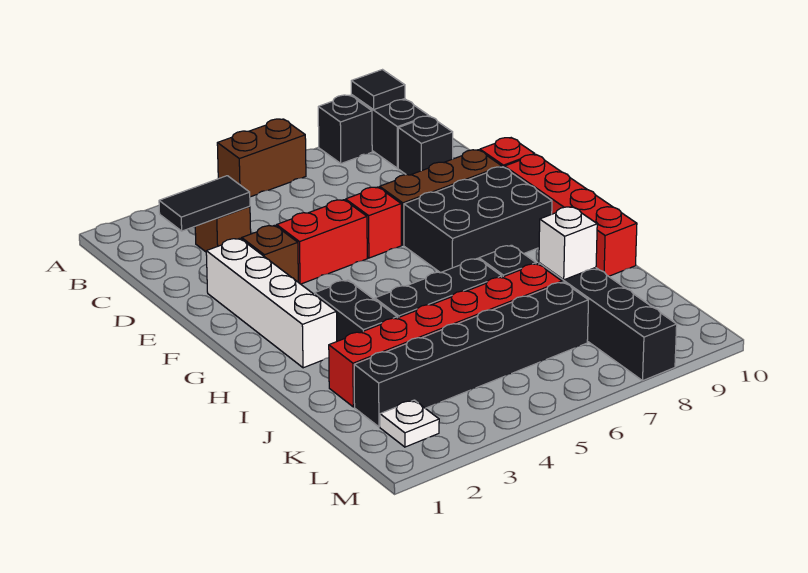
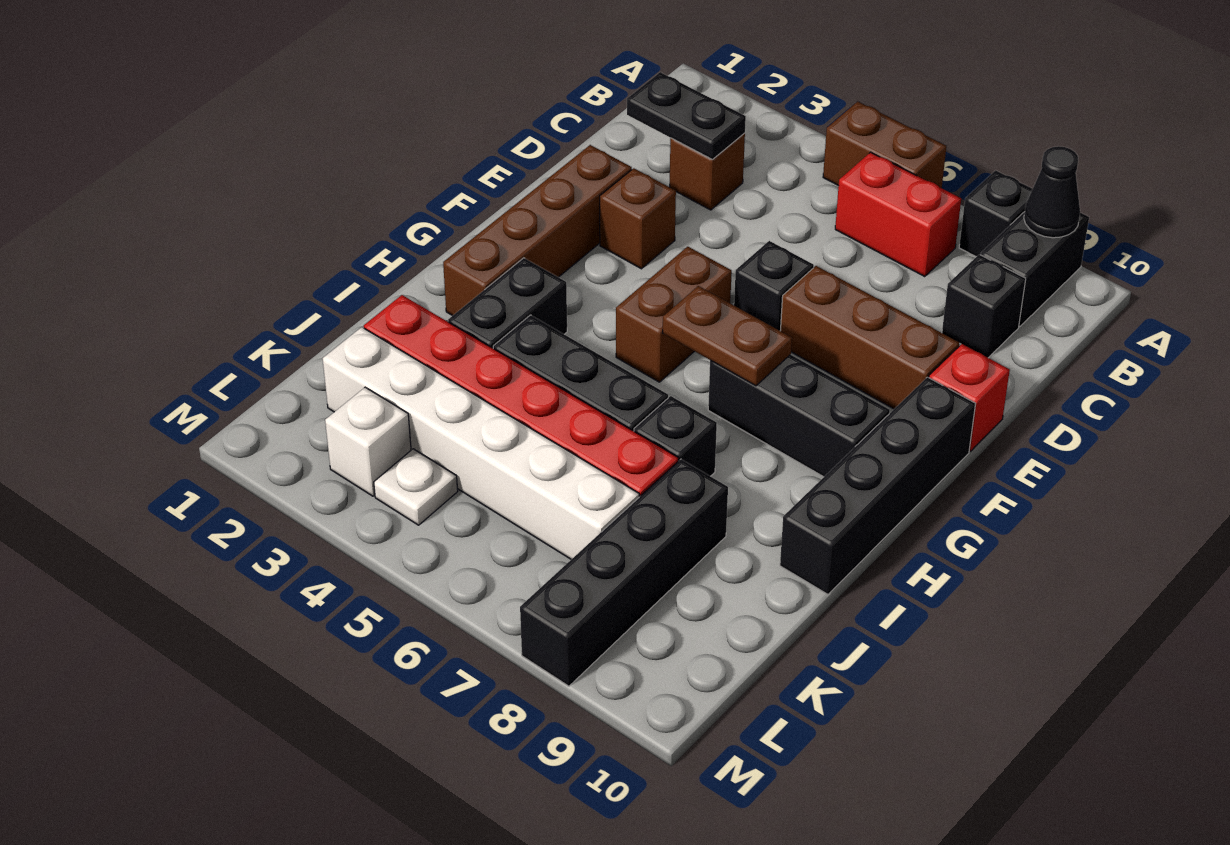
black tile A9 level 2 -> black cone A9 level 2
black tile C2:C3 level 2 -> black plate C2:C3 level 2
white brick E2:H2 level 1 -> brown brick E2:H2 level 1
red brick E4:E5 level 1 -> red brick B6:B7 level 1
red brick E6 level 1 -> black brick E6 level 1
none -> brown brick F5:G5 level 1
black brick F7:G9 level 1 -> black brick G7:G9 level 1
red brick F10:I10 level 1 -> black brick F10:I10 level 1
none -> brown plate G6:G7 level 2
white brick J8 level 2 -> white brick L3 level 1
black brick K2:K7 level 1 -> white brick K2:K7 level 1
white plate L2 level 1 -> white plate L4 level 1

